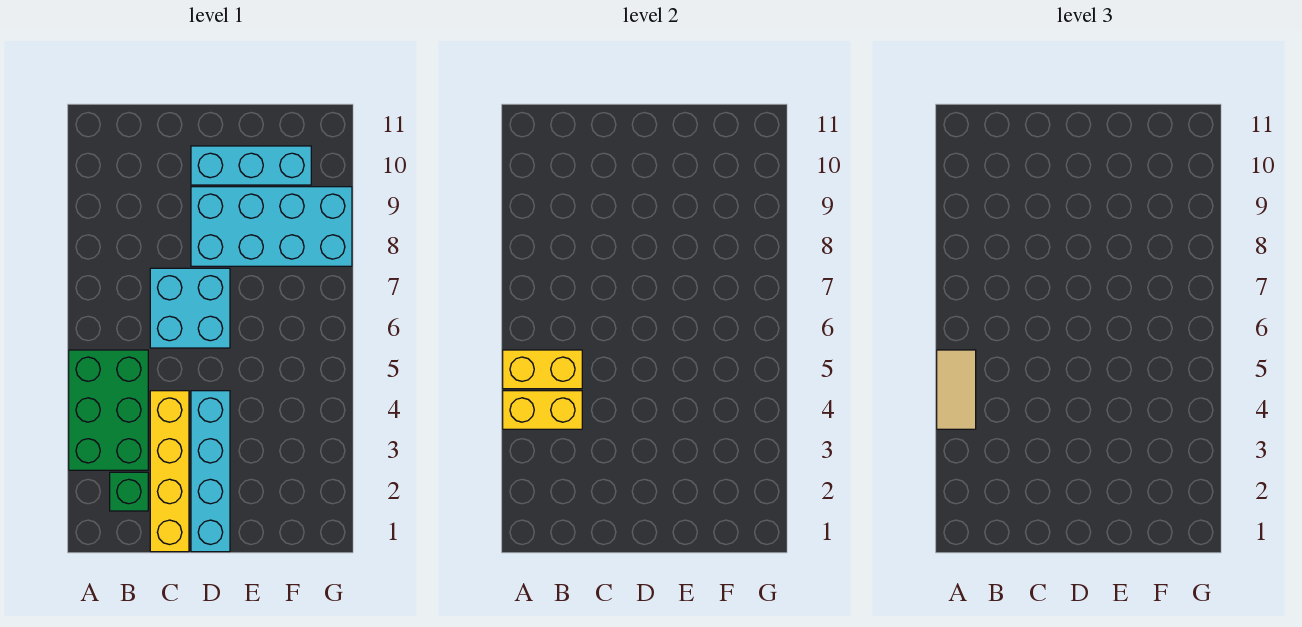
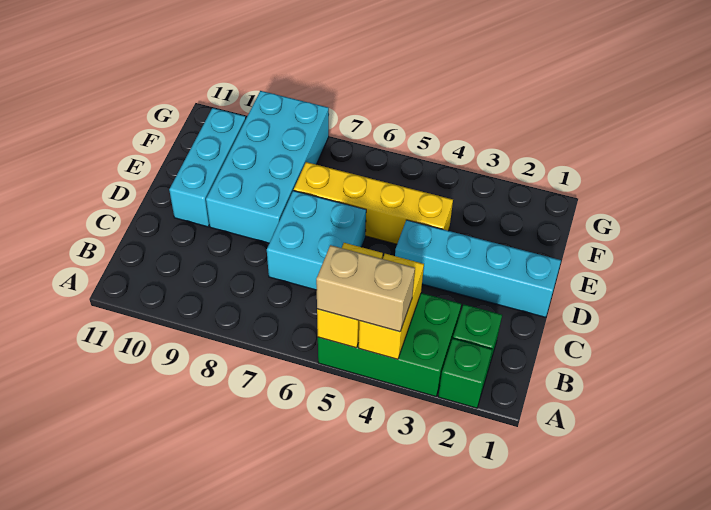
none -> green brick A2 level 1
tan tile A4:A5 level 3 -> tan brick A4:A5 level 3
yellow brick C1:C4 level 1 -> yellow brick E4:E7 level 1

